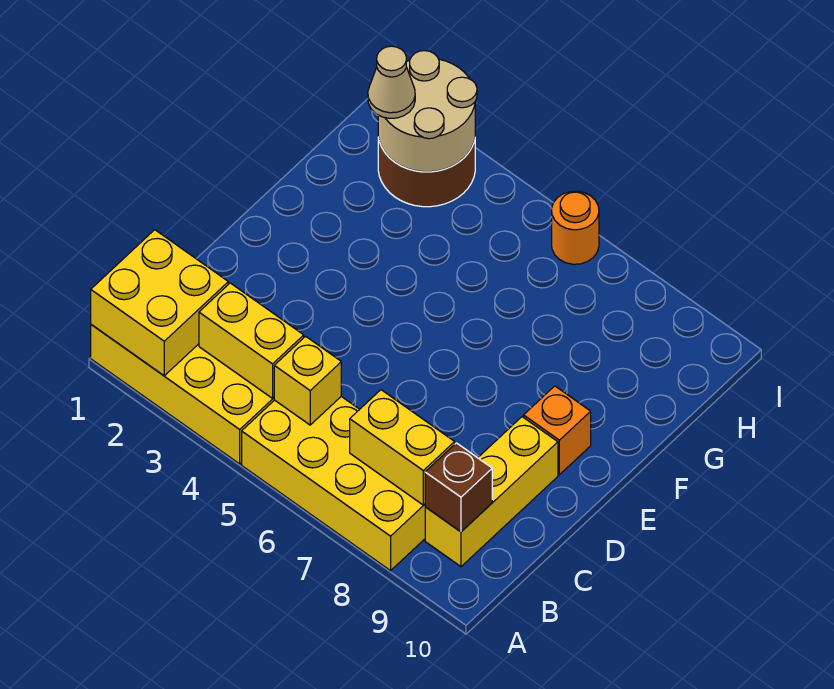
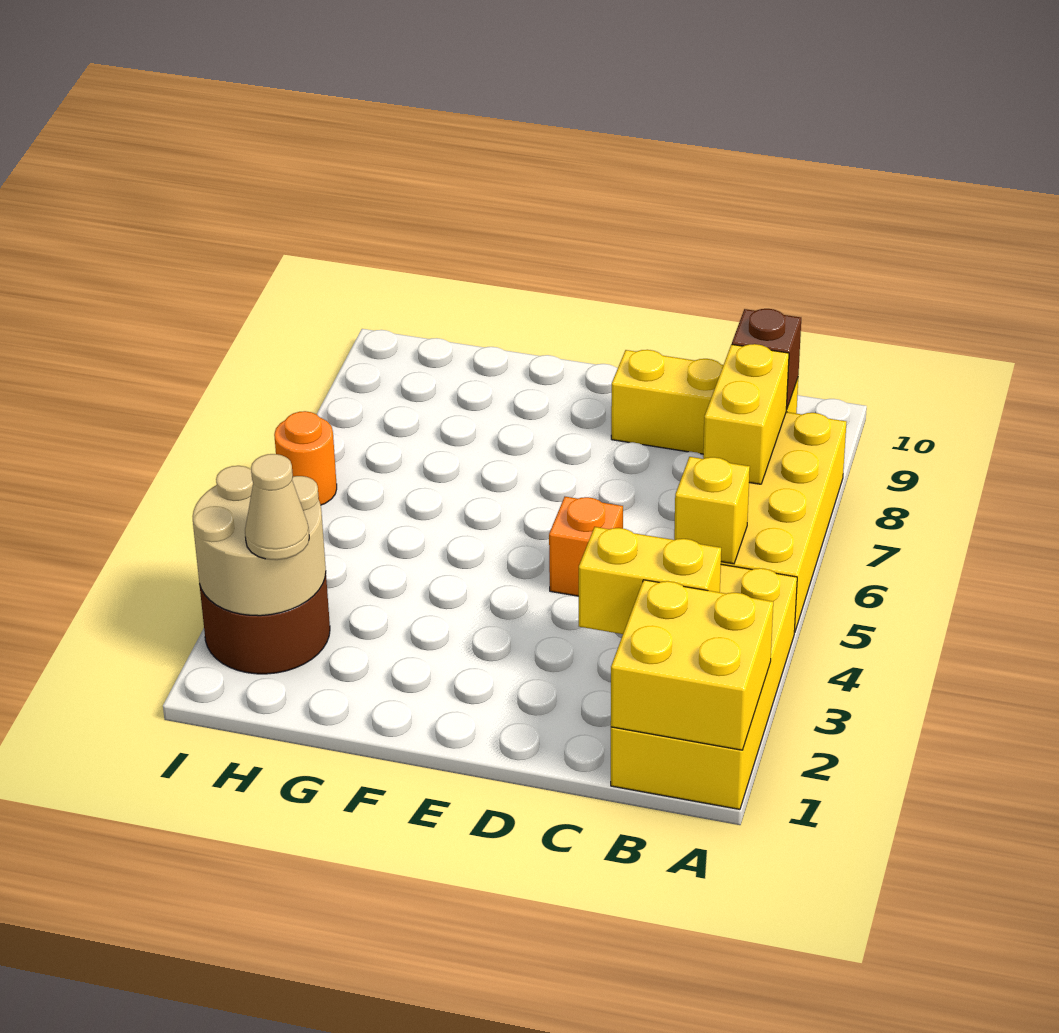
yellow brick B3:B4 level 2 -> yellow brick B3:C3 level 2
orange brick E9 level 1 -> orange brick D5 level 1

